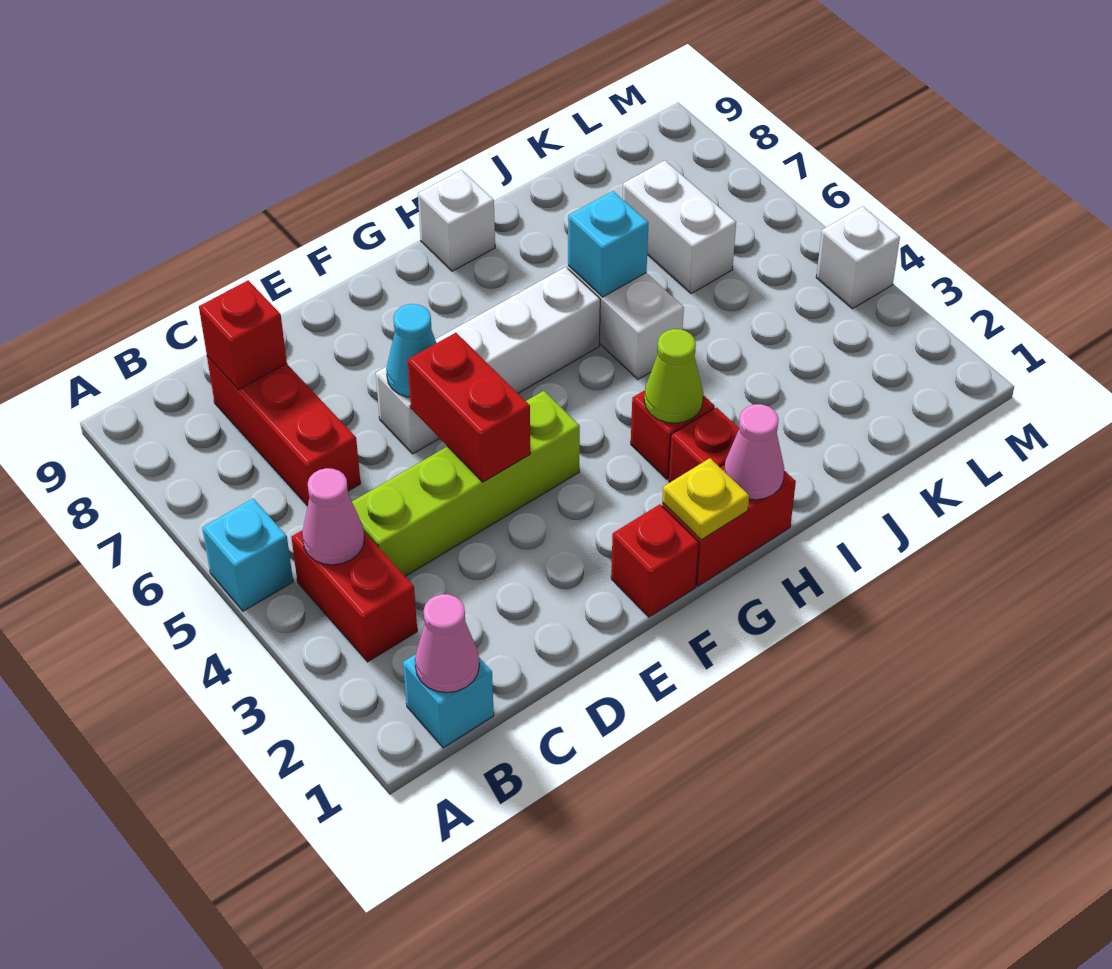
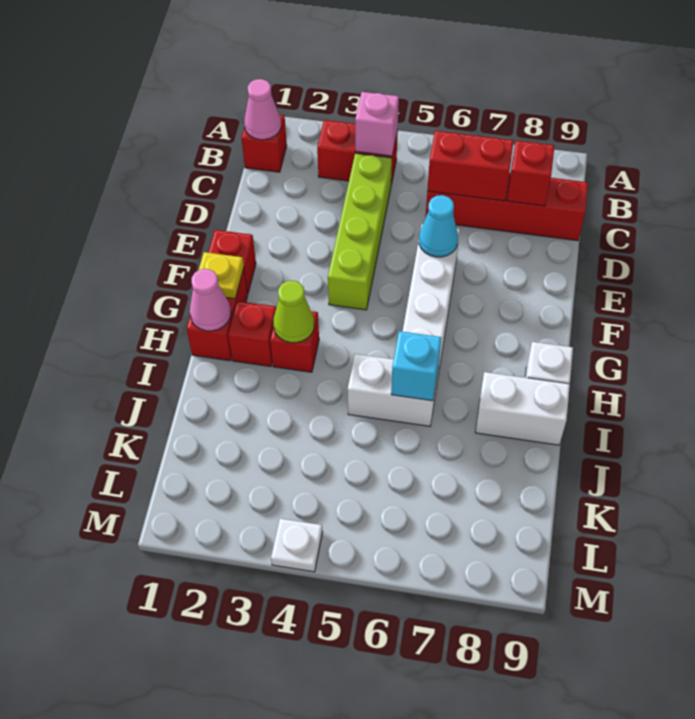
cyan brick A5 level 1 -> none
cyan brick B1 level 1 -> red brick B1 level 1
pink cone B4 level 2 -> pink brick B4 level 2
red brick C6:C8 level 1 -> red brick C6:C9 level 1
red brick E4:E5 level 2 -> red brick C6:C7 level 2
white brick K6:K7 level 1 -> white brick I8:I9 level 1
white brick M4 level 1 -> white plate M4 level 1

